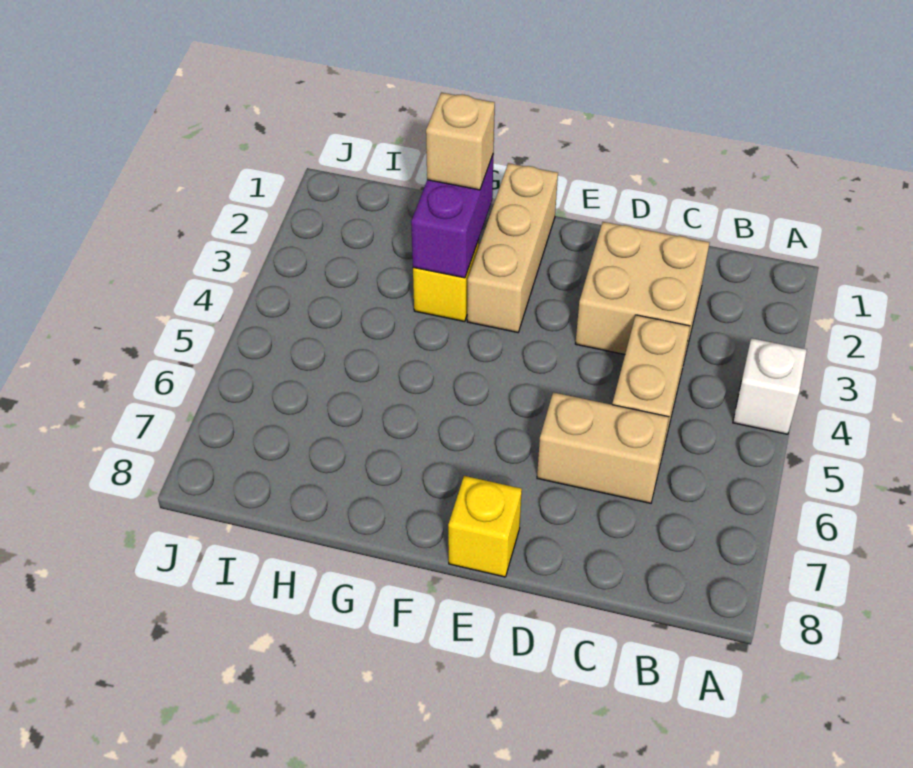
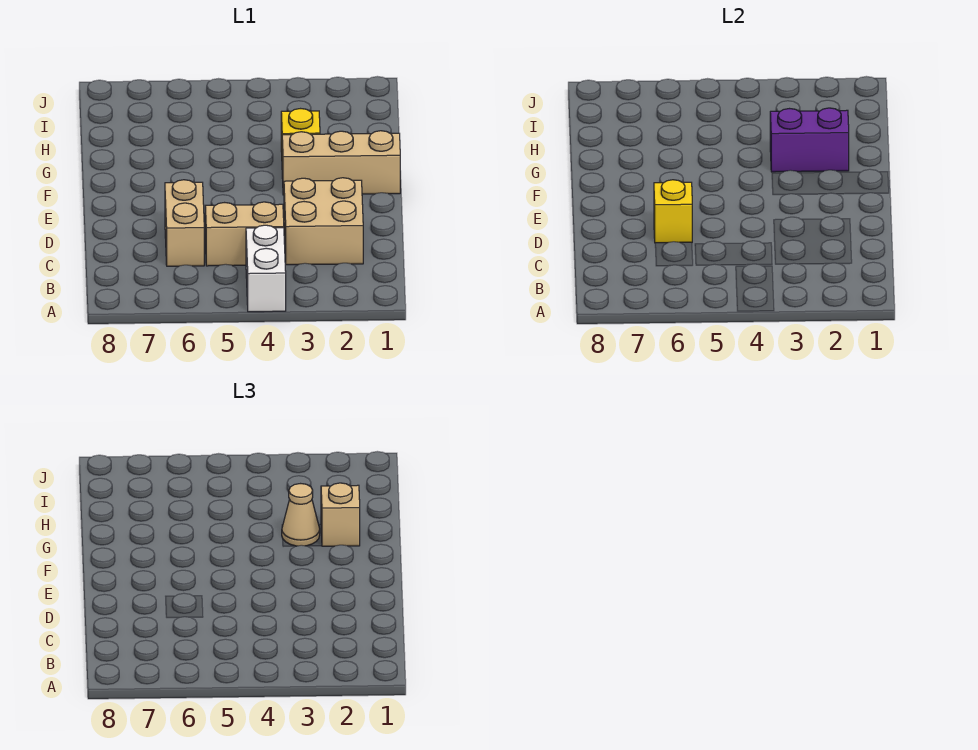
white brick A4 level 1 -> white brick A4:B4 level 1
yellow brick E8 level 1 -> yellow brick D6 level 2
none -> tan cone G3 level 3

